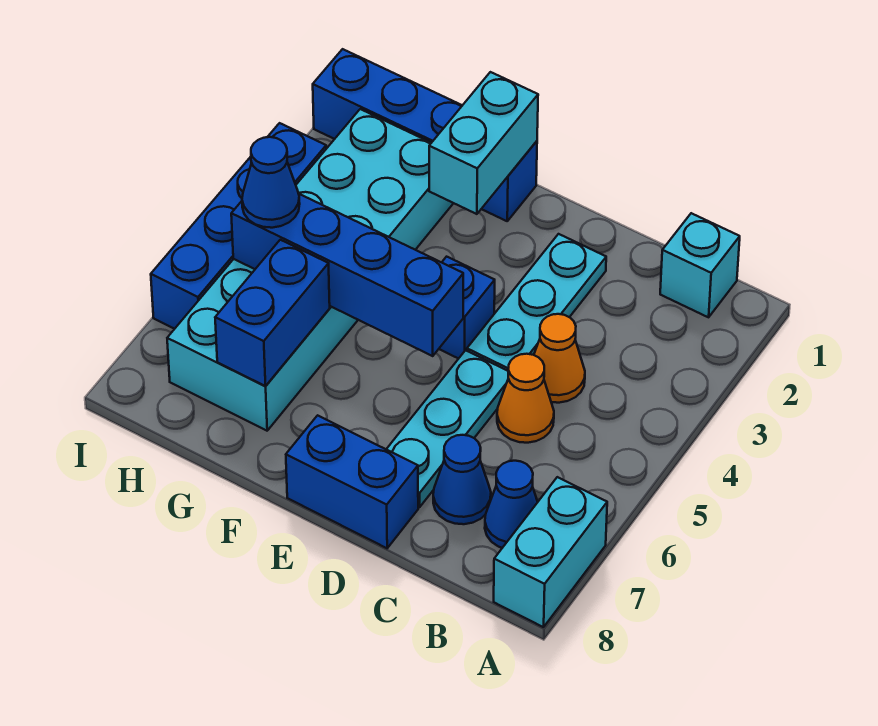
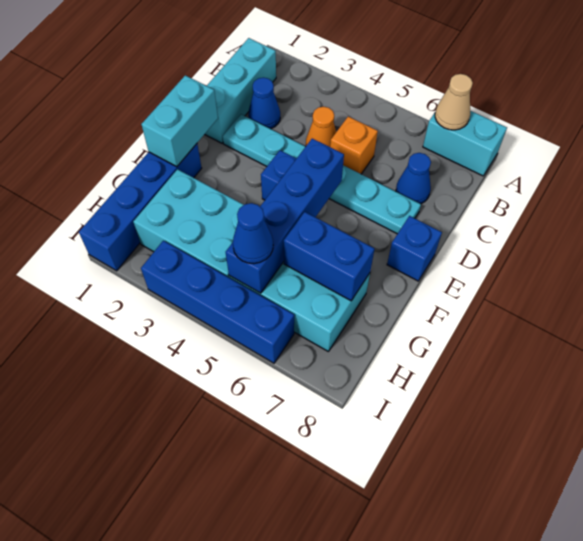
none -> tan cone A7 level 2
cyan brick B1 level 1 -> cyan brick B1:D1 level 1
blue cone B7 level 1 -> blue cone C2 level 1
orange cone C5 level 1 -> orange brick C5 level 1
blue brick D8:E8 level 1 -> blue brick E8 level 1
cyan brick F1:F2 level 2 -> cyan brick E1:F1 level 2

